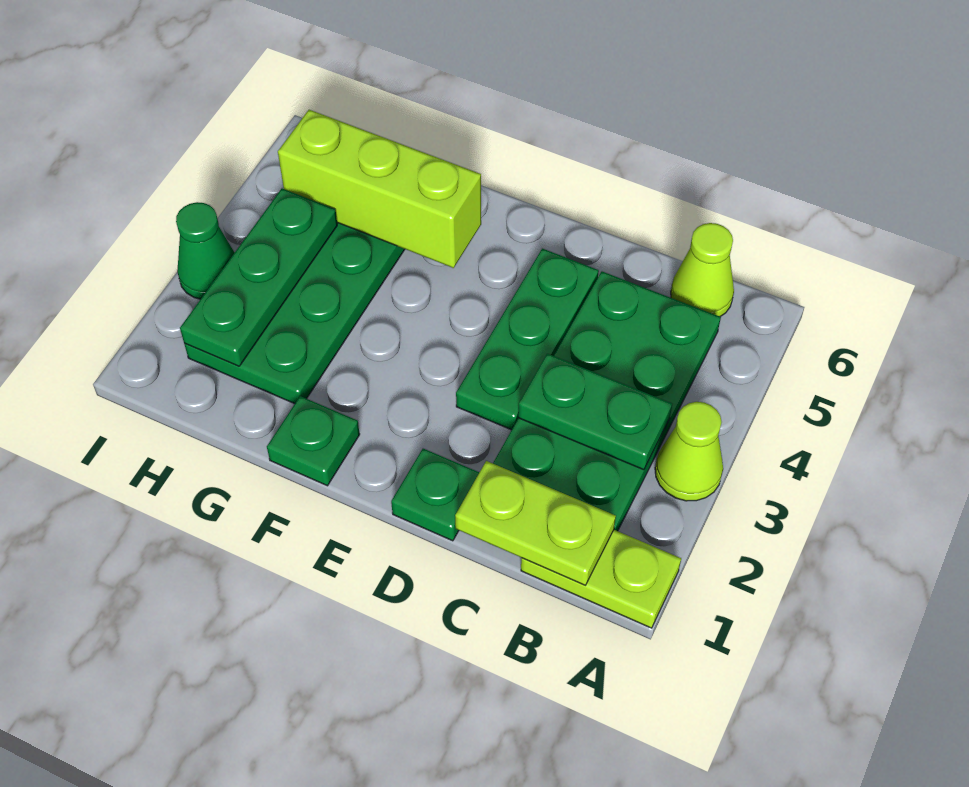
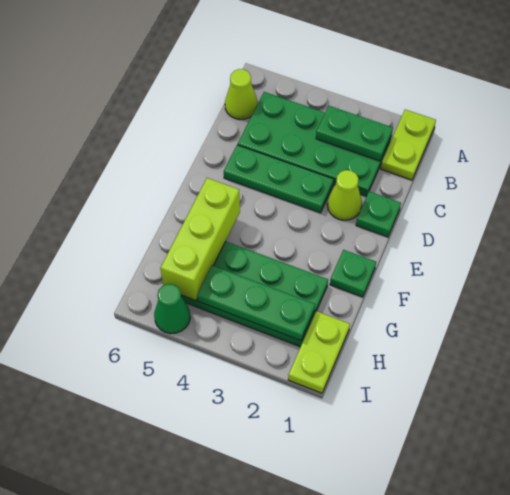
lime cone A3 level 1 -> lime cone D2 level 1
lime plate B1:C1 level 2 -> lime plate H1:I1 level 1
green plate B3:C3 level 2 -> green plate B2:B3 level 2
green cone I3 level 1 -> green cone I5 level 1

